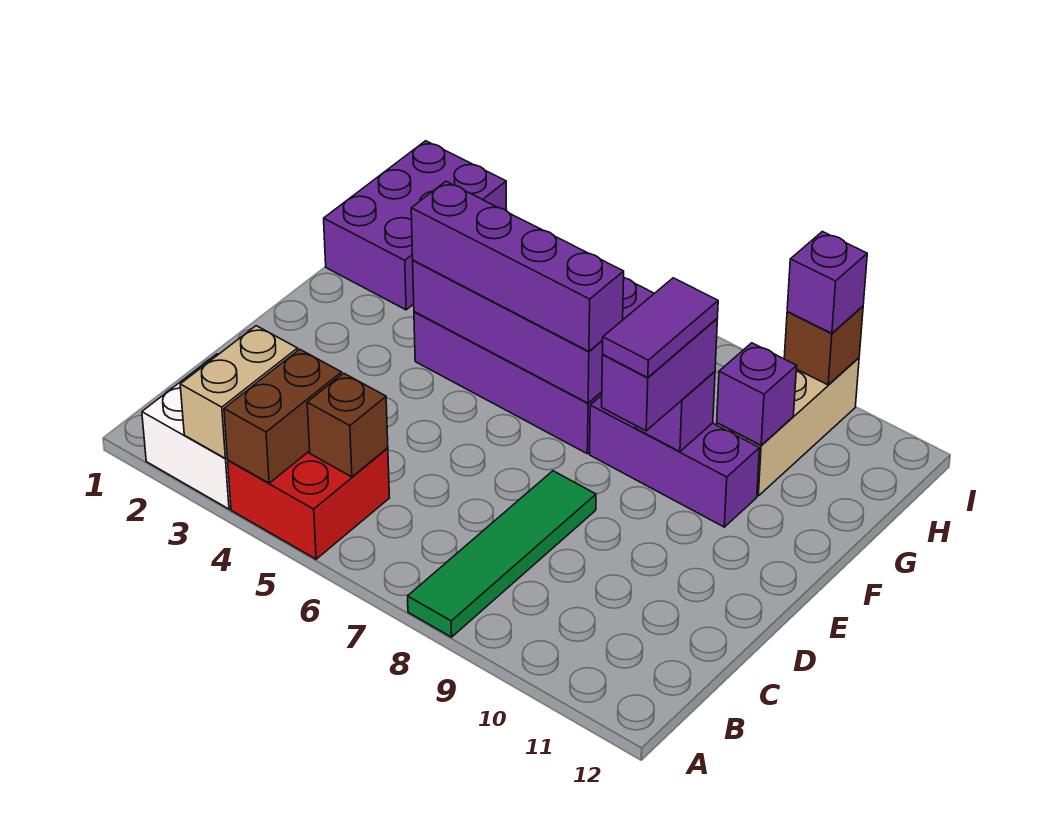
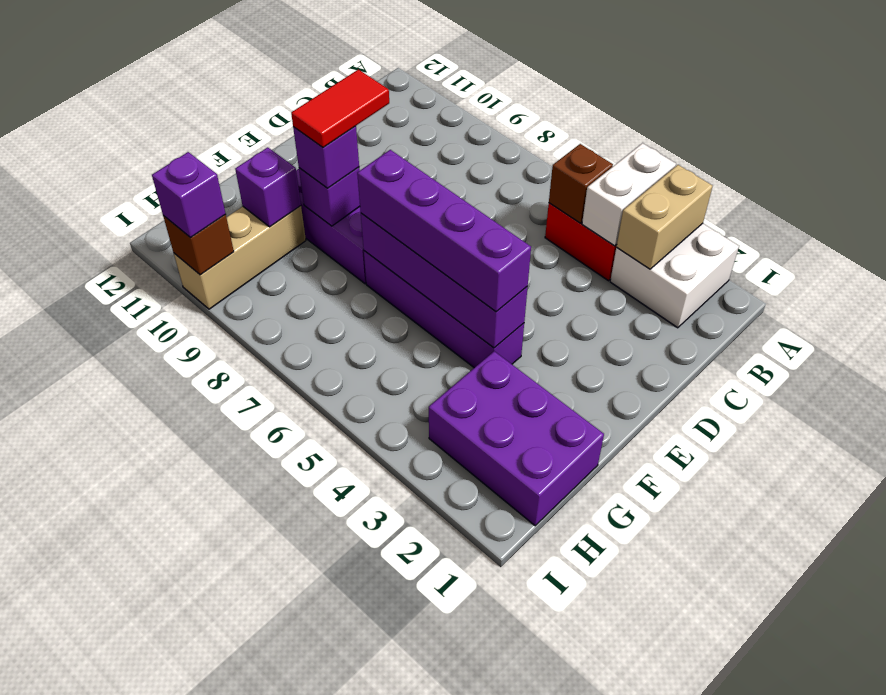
brown brick A4:B4 level 2 -> white brick A4:B4 level 2
green tile A8:D8 level 1 -> none
purple brick E9:F9 level 3 -> purple brick F9 level 3
purple tile E9:F9 level 4 -> red tile E9:F9 level 4
purple brick F4:G7 level 2 -> purple brick F4:F7 level 2
purple brick G1:I2 level 1 -> purple brick G1:H3 level 1

